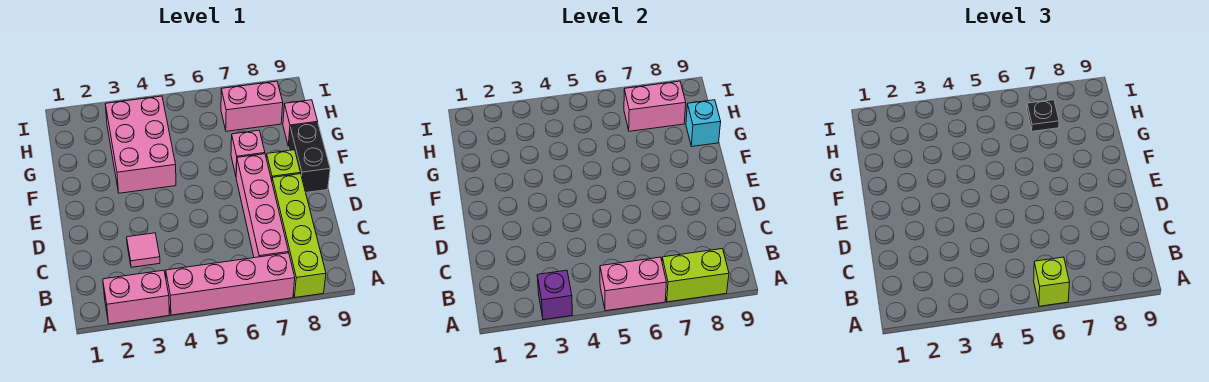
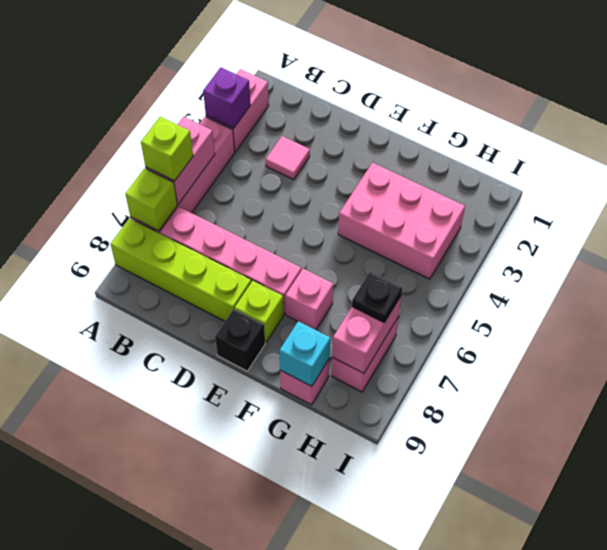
lime brick A7:A8 level 2 -> lime brick A7 level 2
black brick E9:F9 level 1 -> black brick E9 level 1

